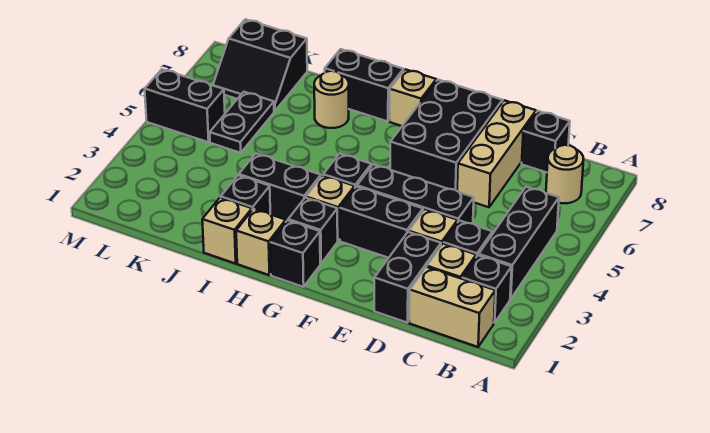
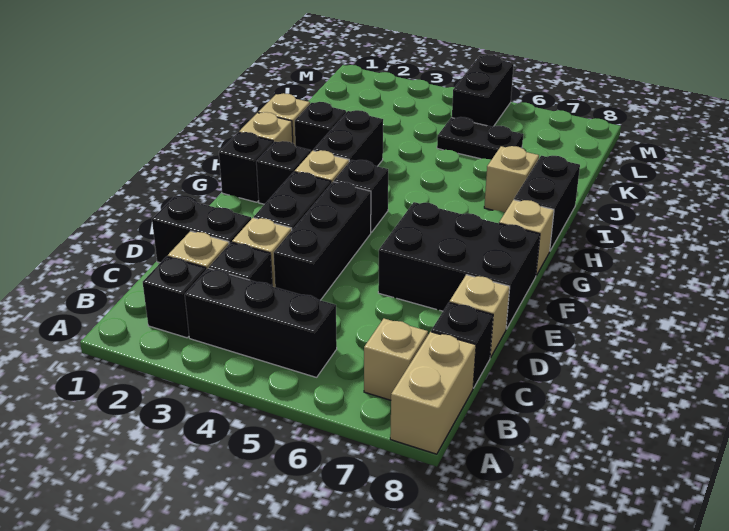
tan brick B1:C1 level 1 -> tan brick A8:B8 level 1
tan round brick B7 level 1 -> tan brick B7 level 1
tan brick D6:D8 level 1 -> tan brick D8 level 1
tan round brick I7 level 1 -> tan brick I7 level 1
black slope K7:L8 level 1 top 8 -> none

